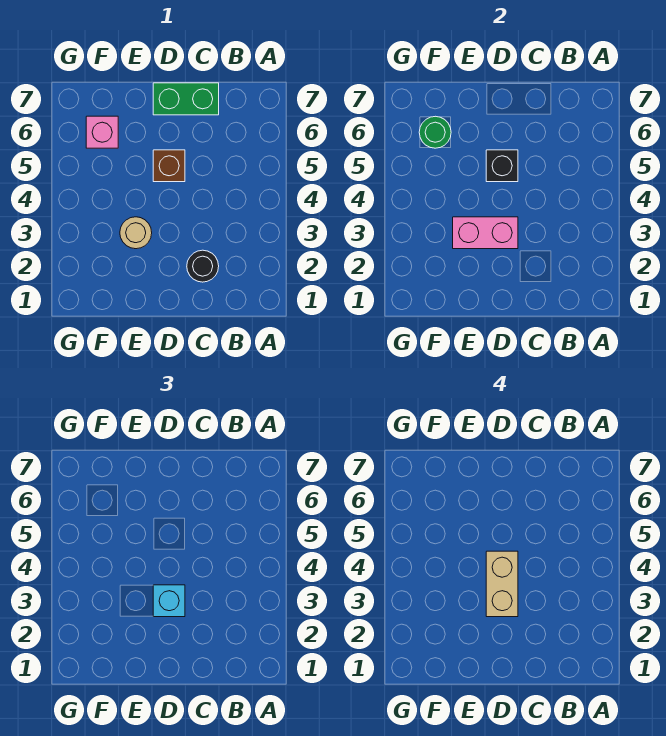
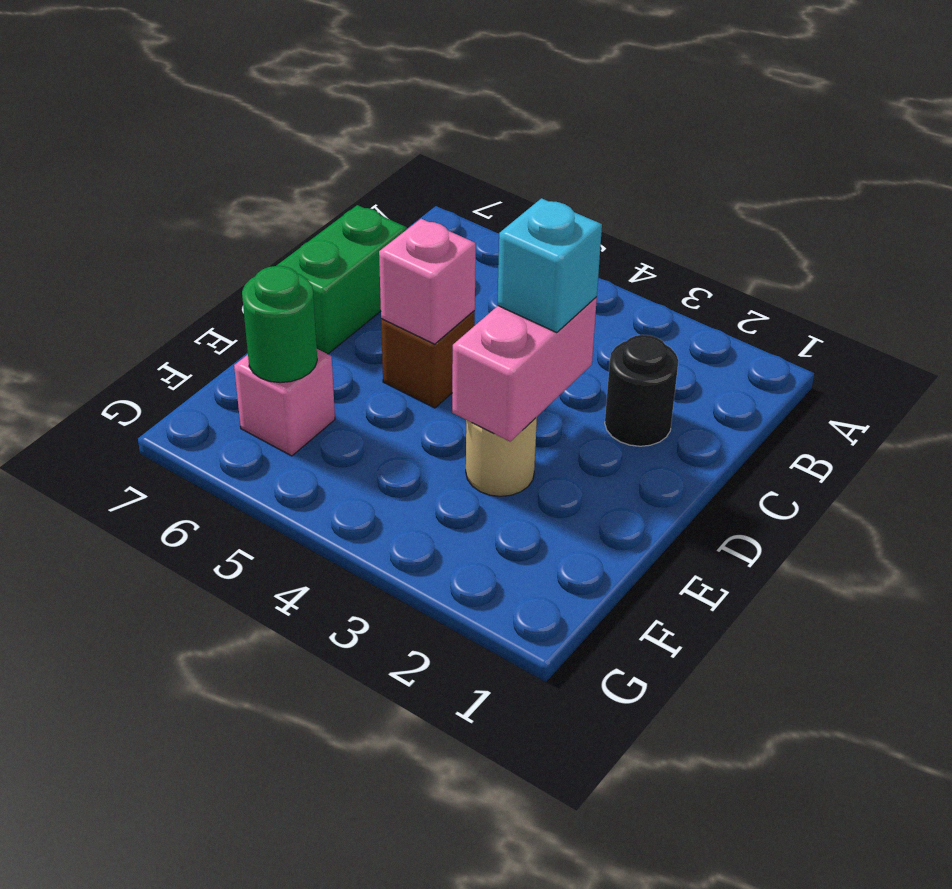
tan brick D3:D4 level 4 -> none
black brick D5 level 2 -> pink brick D5 level 2

